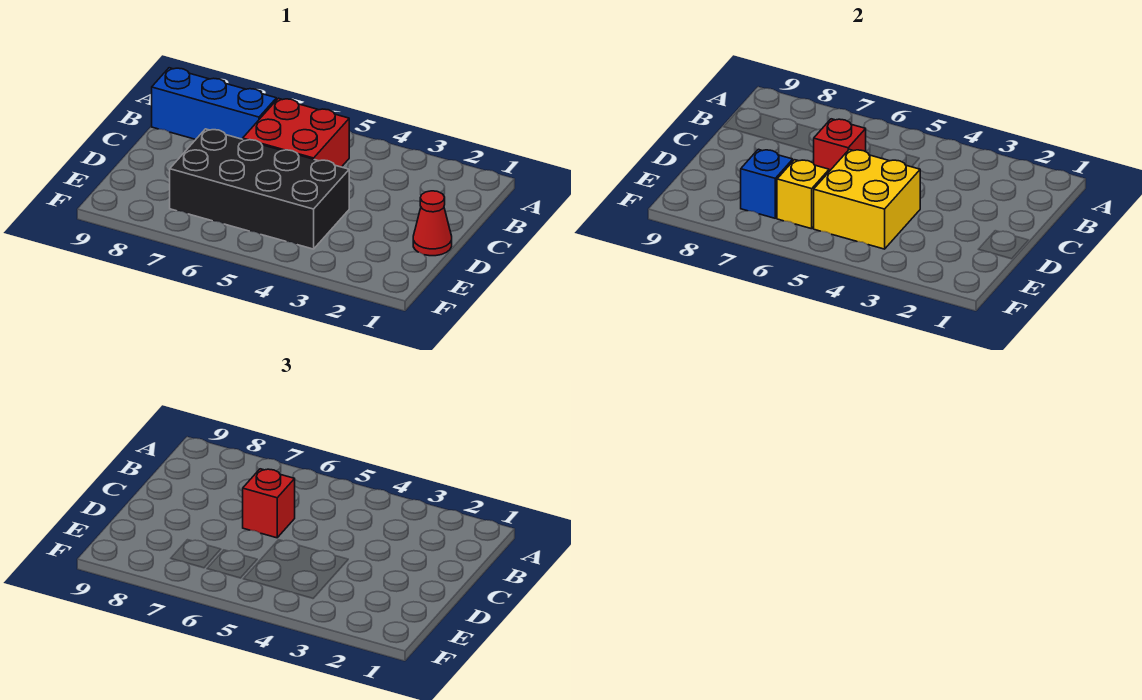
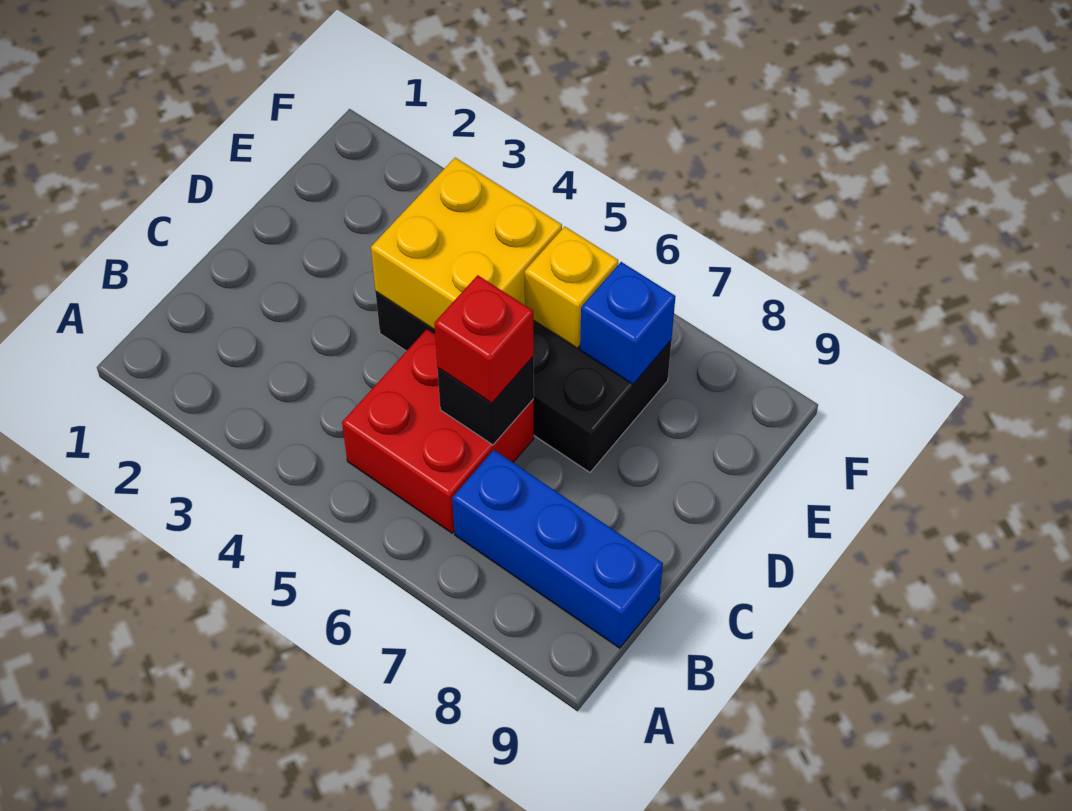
red brick C6 level 2 -> black brick C6 level 2
red cone D1 level 1 -> none

